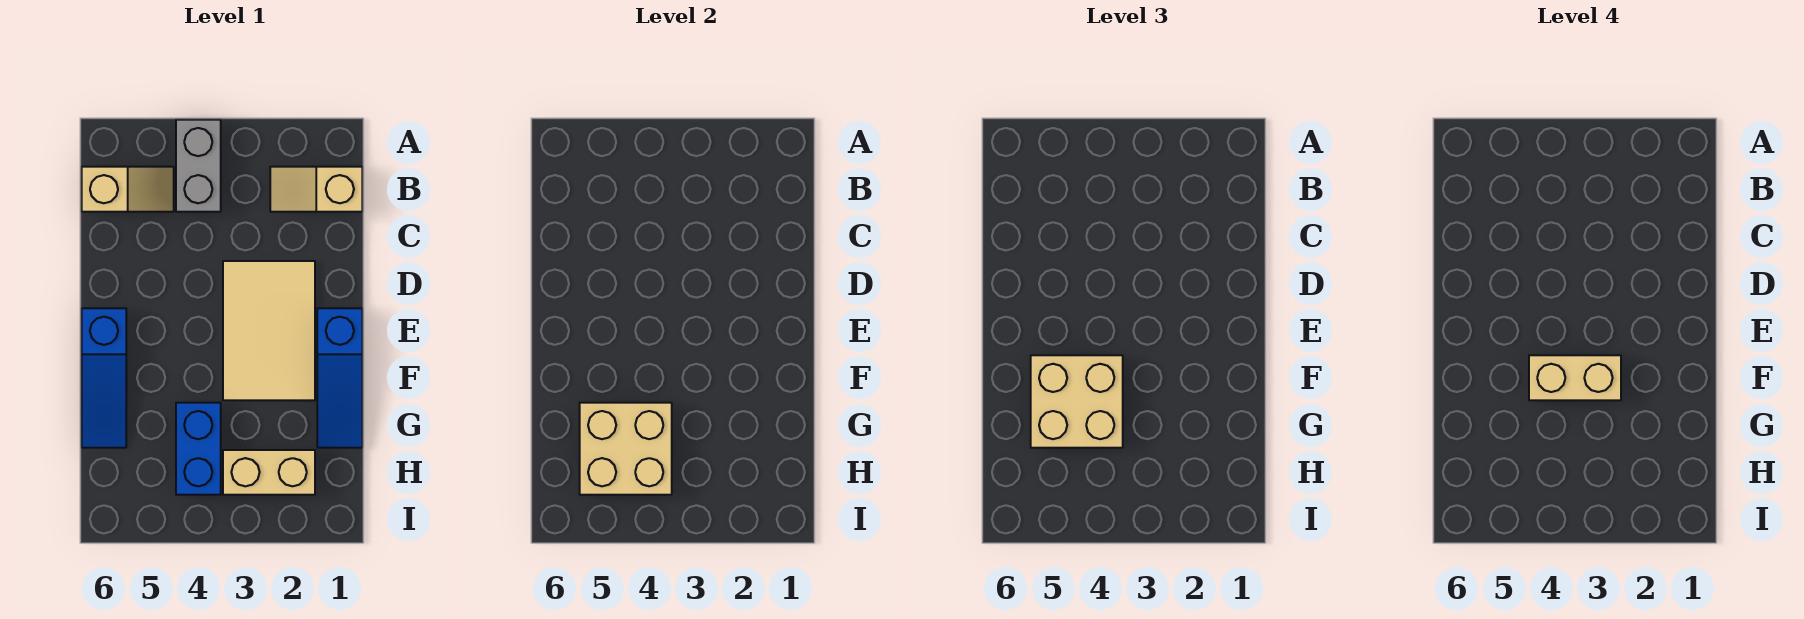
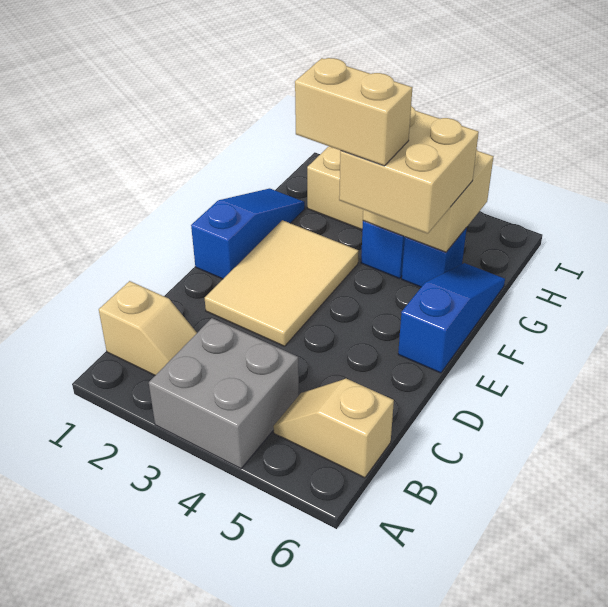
grey brick A4:B4 level 1 -> grey brick A3:B4 level 1
none -> blue brick G5 level 1

